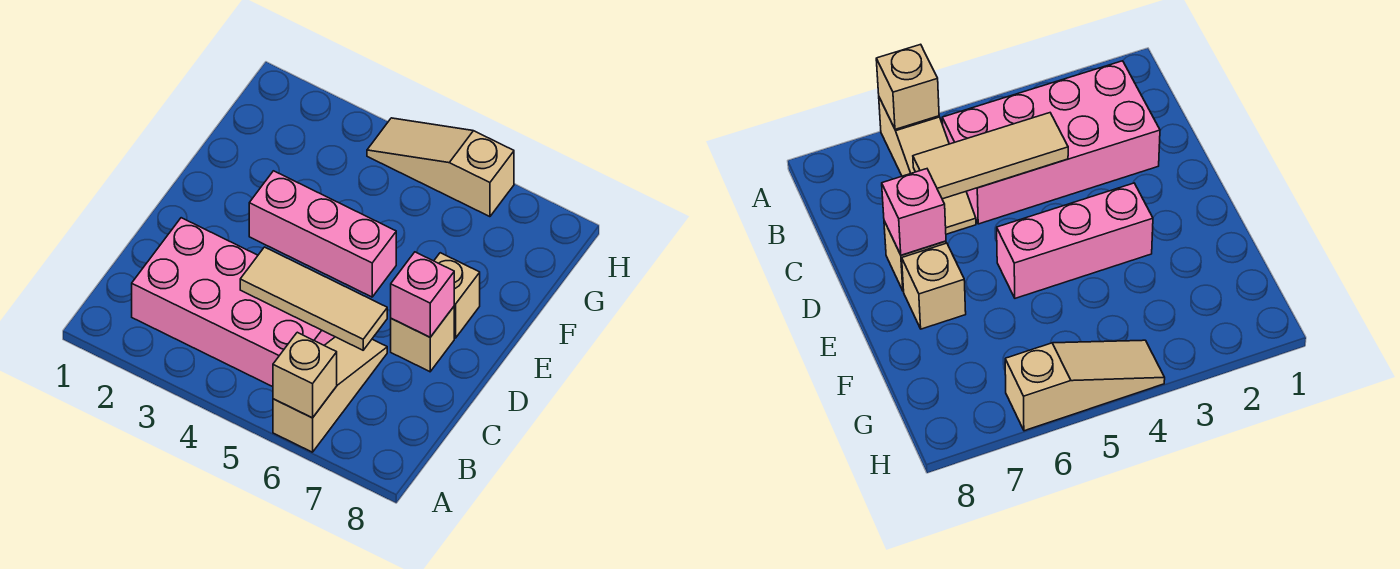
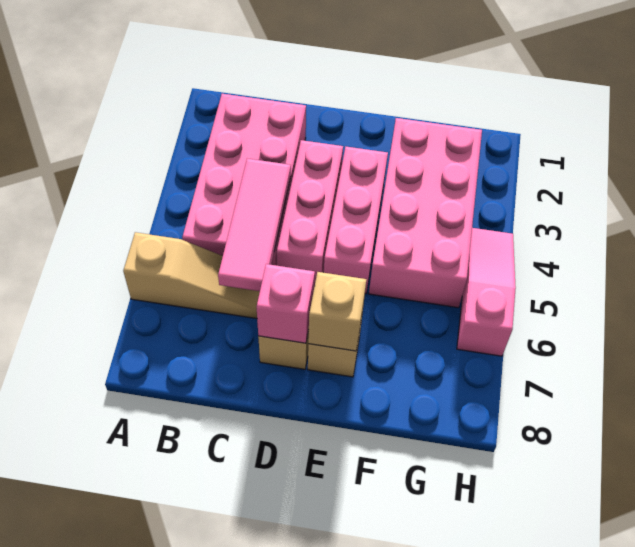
tan brick A6 level 2 -> tan brick E7 level 2
tan tile C4:C6 level 2 -> pink tile C4:C6 level 2
none -> pink brick D3:D5 level 1
none -> pink brick F2:G5 level 1
tan slope H4:H6 level 1 top 6 -> pink slope H4:H6 level 1 top 6

